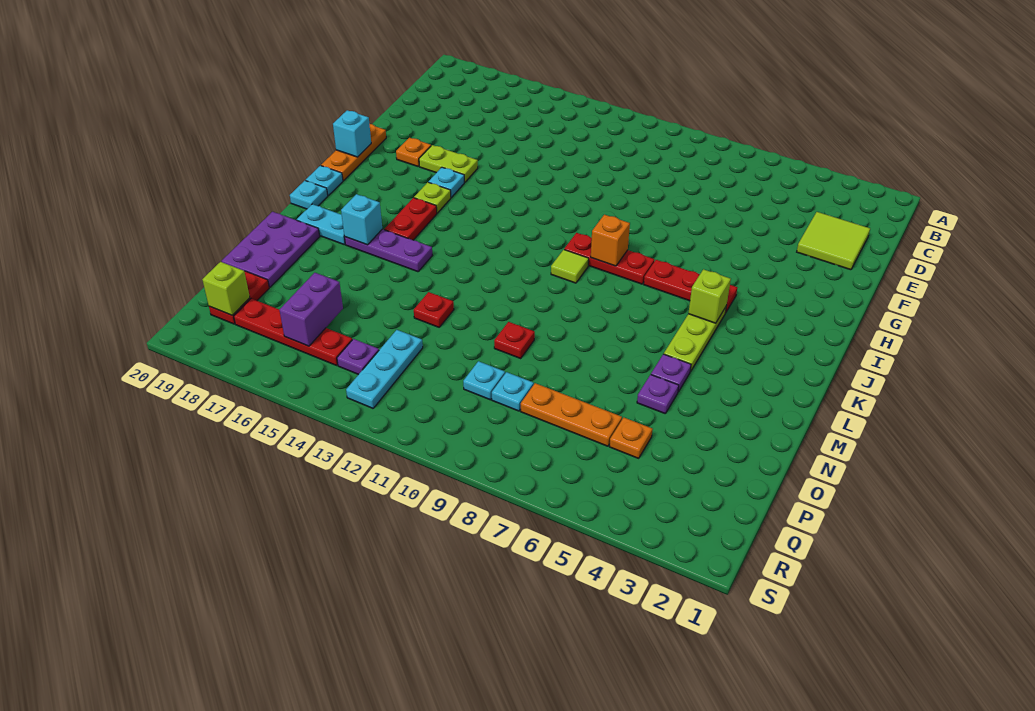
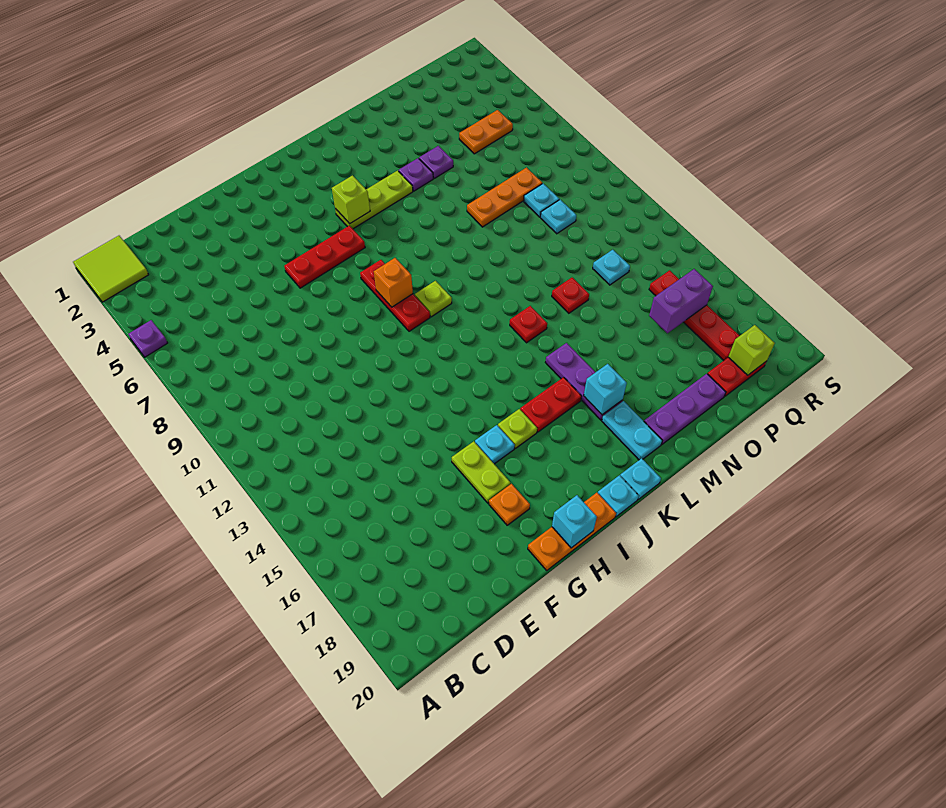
lime tile D2:E3 level 1 -> lime tile A1:B2 level 1
red plate I5:I7 level 1 -> red plate G6:I6 level 1
lime tile J10 level 1 -> lime plate J10 level 1
purple plate M19:O20 level 1 -> purple plate M19:O19 level 1
red plate N10 level 1 -> red plate L13 level 1
orange plate P5 level 1 -> orange plate P5:Q5 level 1
orange plate P6:P8 level 1 -> orange plate N8:P8 level 1
cyan plate P13:R13 level 1 -> cyan plate P13 level 1
purple plate Q14 level 1 -> purple plate A5 level 1

